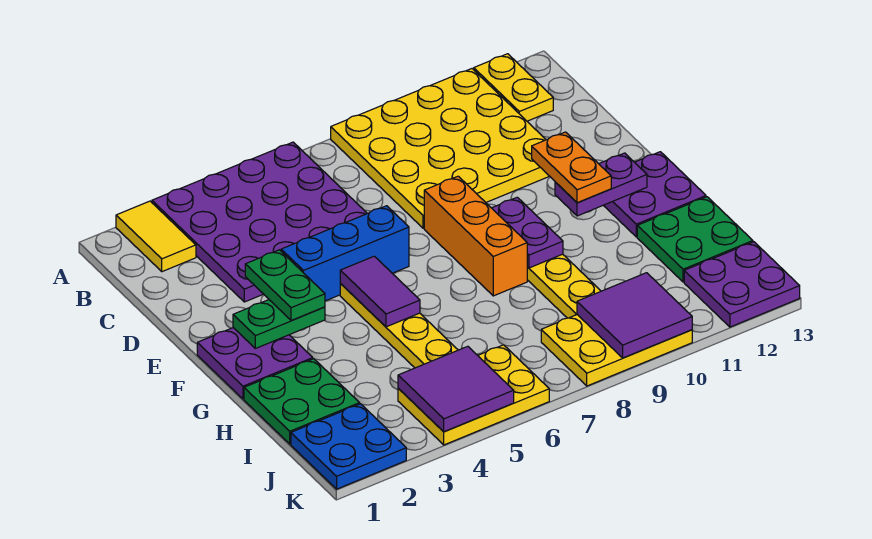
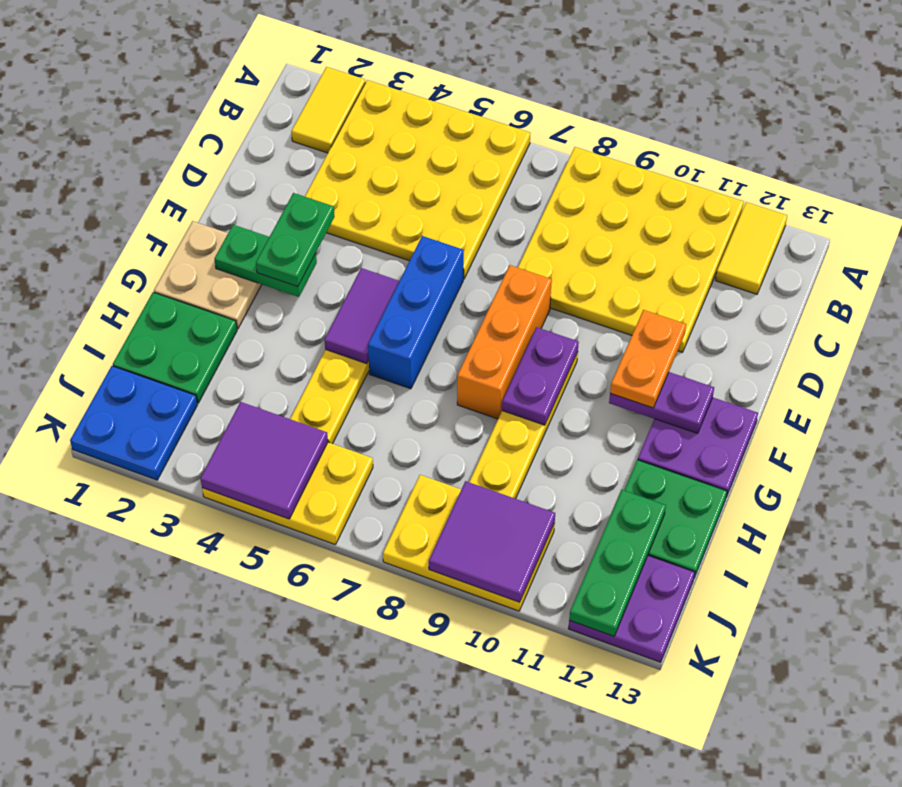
purple plate A3:D6 level 1 -> yellow plate A3:D6 level 1
yellow plate A12:B12 level 1 -> yellow tile A12:B12 level 1
blue brick E4:E6 level 1 -> blue brick E6:G6 level 1
purple plate F1:G2 level 1 -> tan plate F1:G2 level 1
none -> green plate I12:K12 level 2

